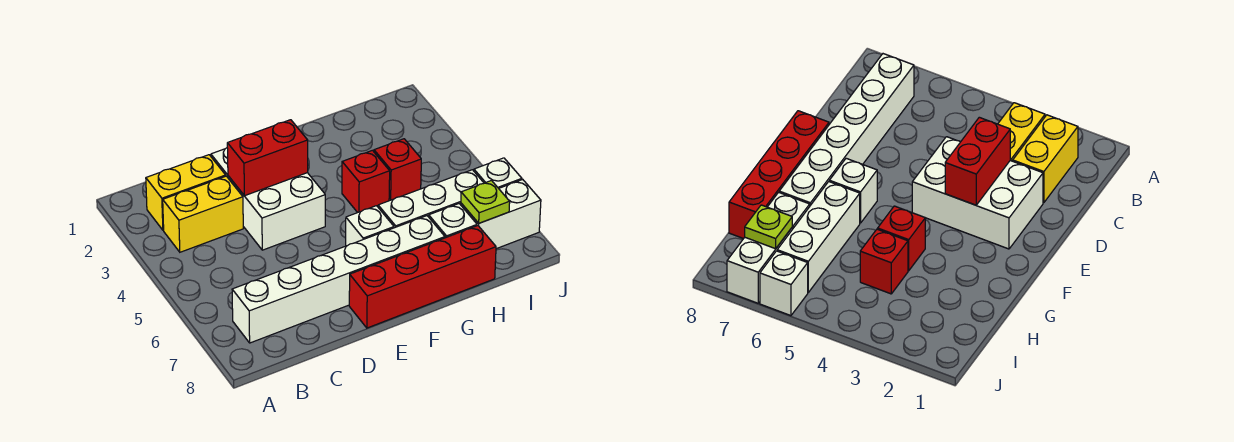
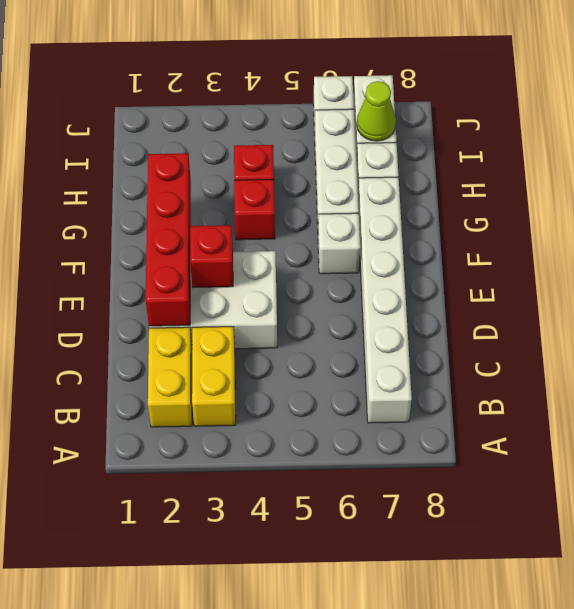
red brick D3:E3 level 2 -> red brick E3 level 2
red brick E8:H8 level 1 -> red brick D2:G2 level 2
lime plate I7 level 2 -> lime cone I7 level 2

